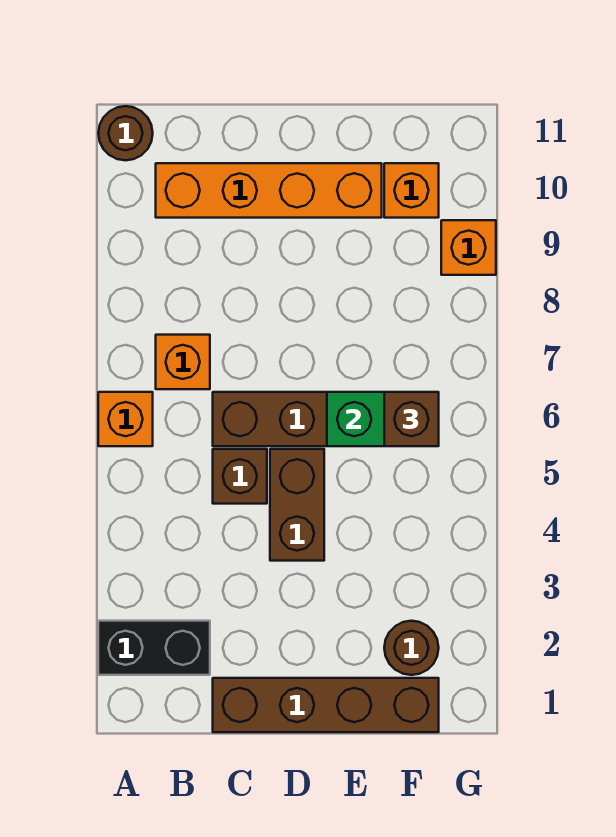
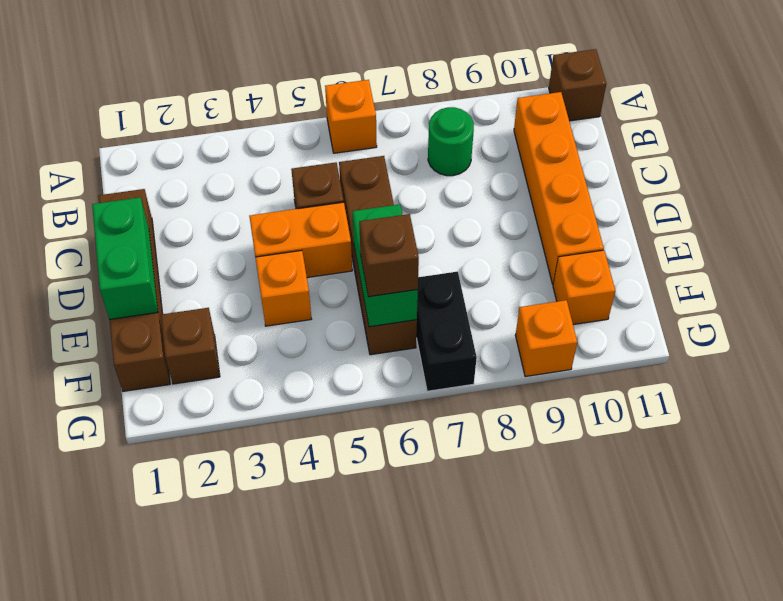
black brick A2:B2 level 1 -> black brick F7:G7 level 1
brown round brick A11 level 1 -> brown brick A11 level 1
orange brick B7 level 1 -> orange brick E4 level 1
none -> green round brick B8 level 1
none -> green brick D1:E1 level 2
brown brick D4:D5 level 1 -> orange brick D4:D5 level 1
brown round brick F2 level 1 -> brown brick F2 level 1

